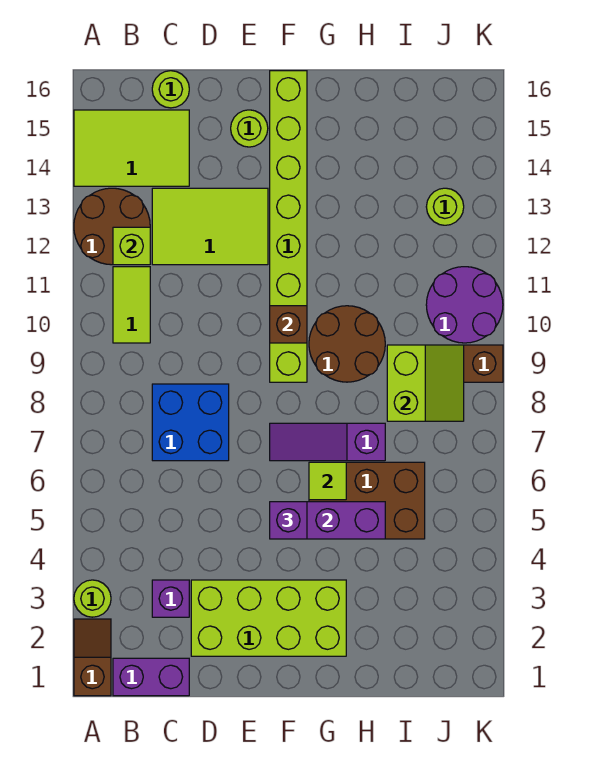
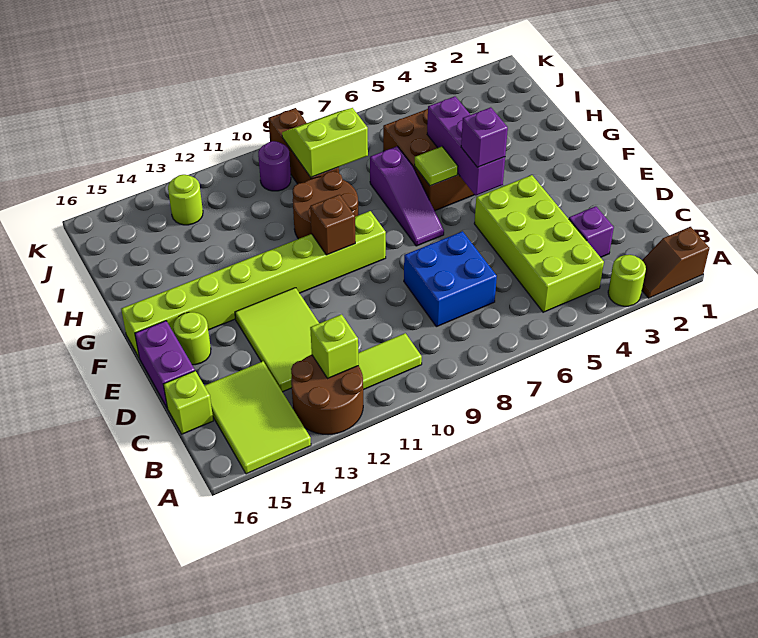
purple brick B1:C1 level 1 -> purple brick D16:E16 level 1
lime round brick C16 level 1 -> lime brick C16 level 1
lime brick D2:G3 level 1 -> lime brick B4:E5 level 1
purple round brick J10:K11 level 1 -> purple round brick J10 level 1

